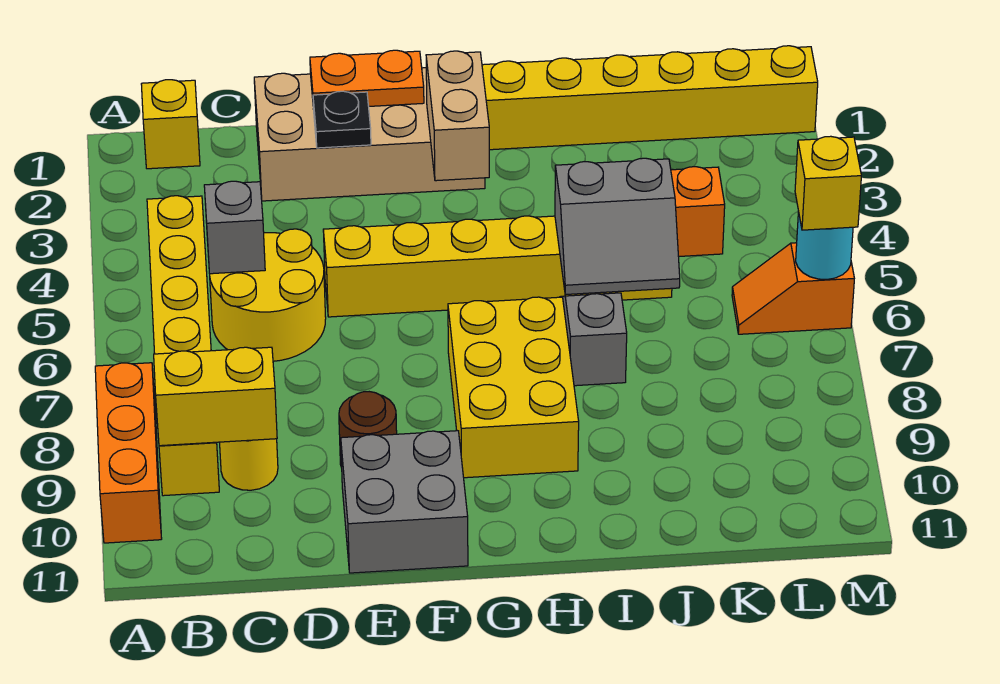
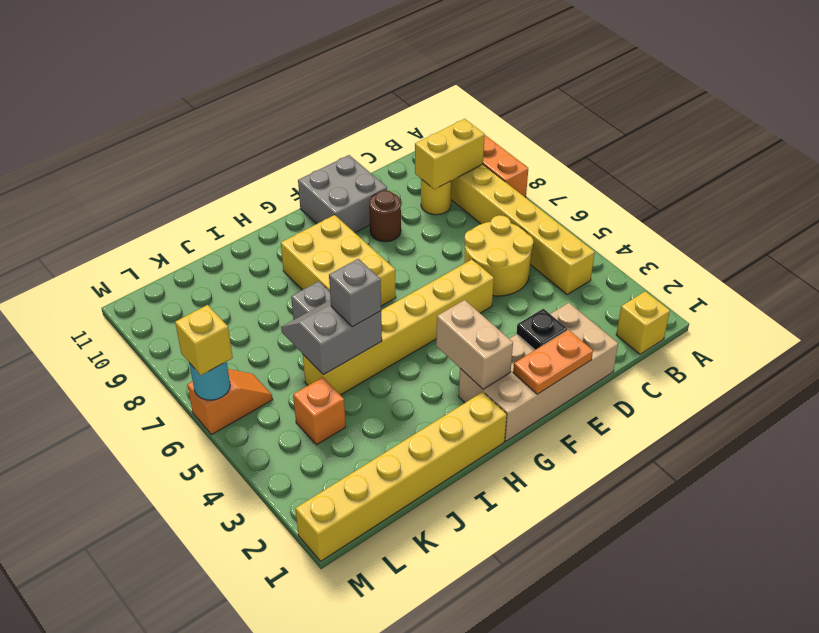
grey brick C5 level 2 -> grey brick I5 level 3

